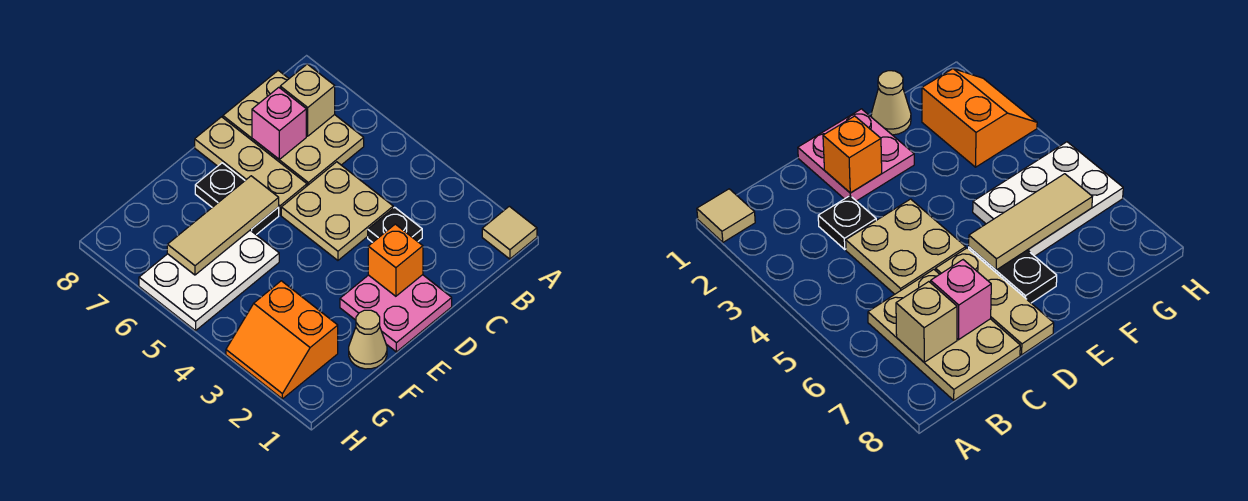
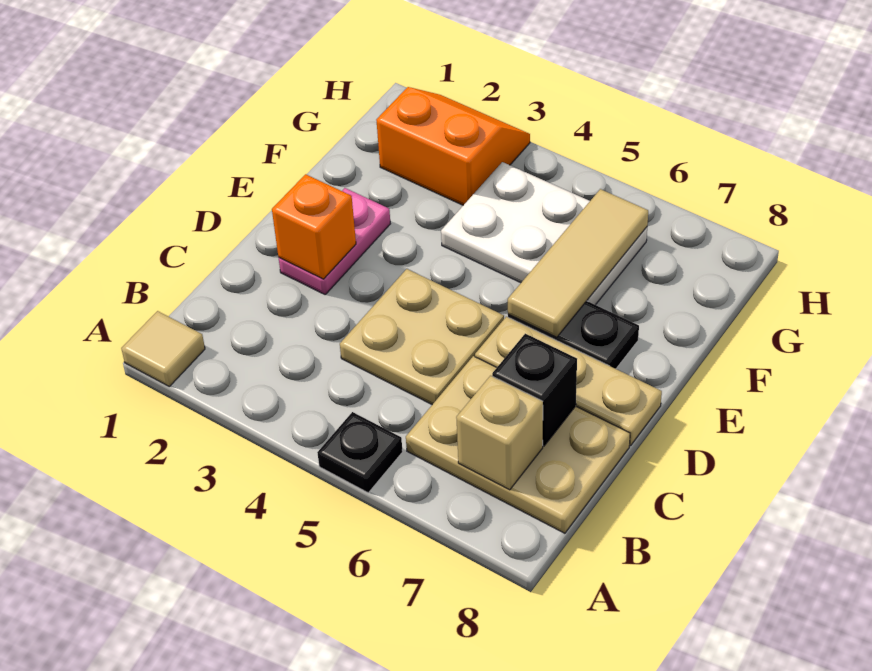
black plate C3 level 1 -> black plate A5 level 1
pink brick C7 level 2 -> black brick C7 level 2
pink plate D1:E2 level 1 -> pink plate D2:E2 level 1
tan cone F1 level 1 -> none
white plate F5:H6 level 1 -> white plate F4:G6 level 1

